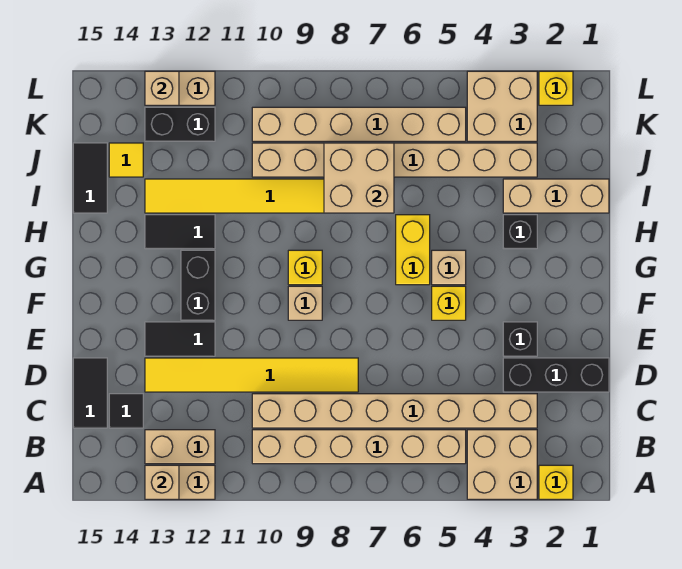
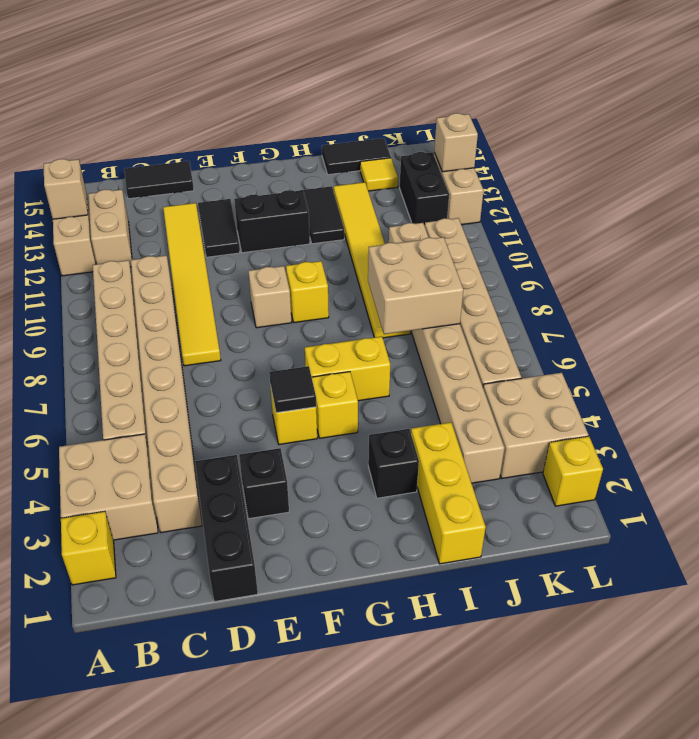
black tile C14 level 1 -> black tile F5 level 2
tan brick G5 level 1 -> yellow brick G5 level 1
tan brick I1:I3 level 1 -> yellow brick I1:I3 level 1

